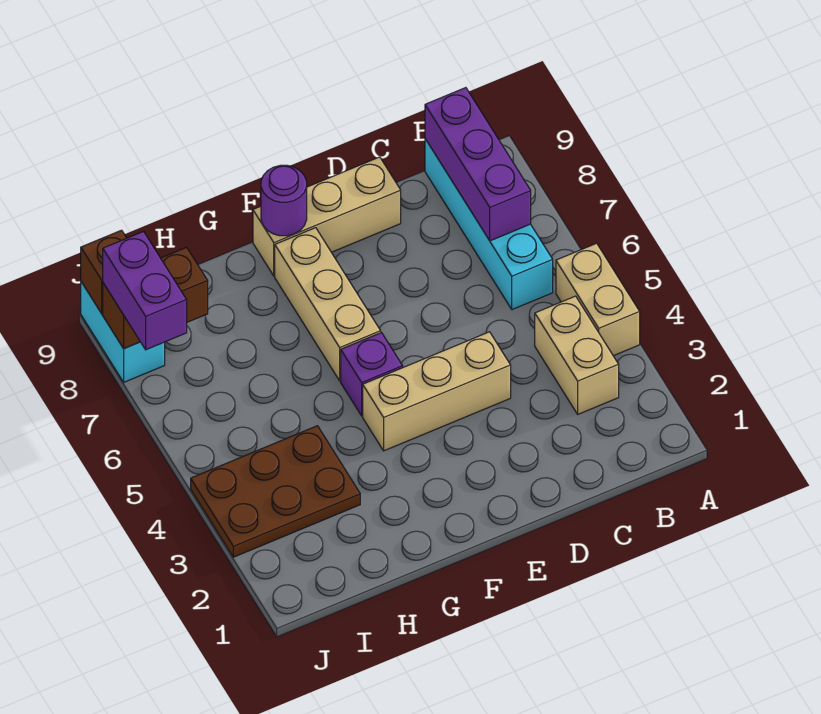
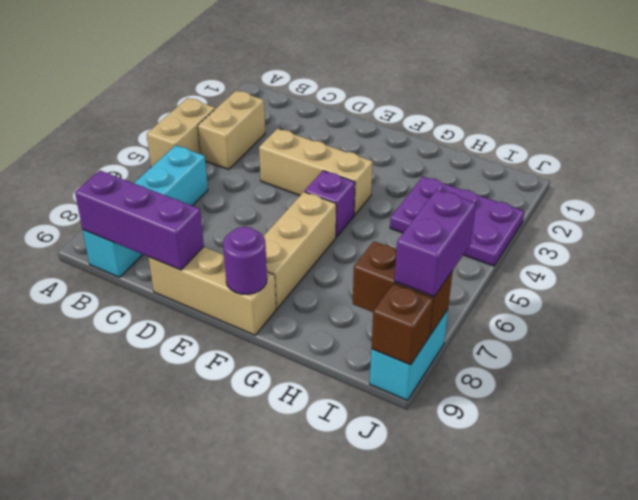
purple brick B7:B9 level 2 -> purple brick B9:D9 level 2
brown plate H3:J4 level 1 -> purple plate H3:J4 level 1

